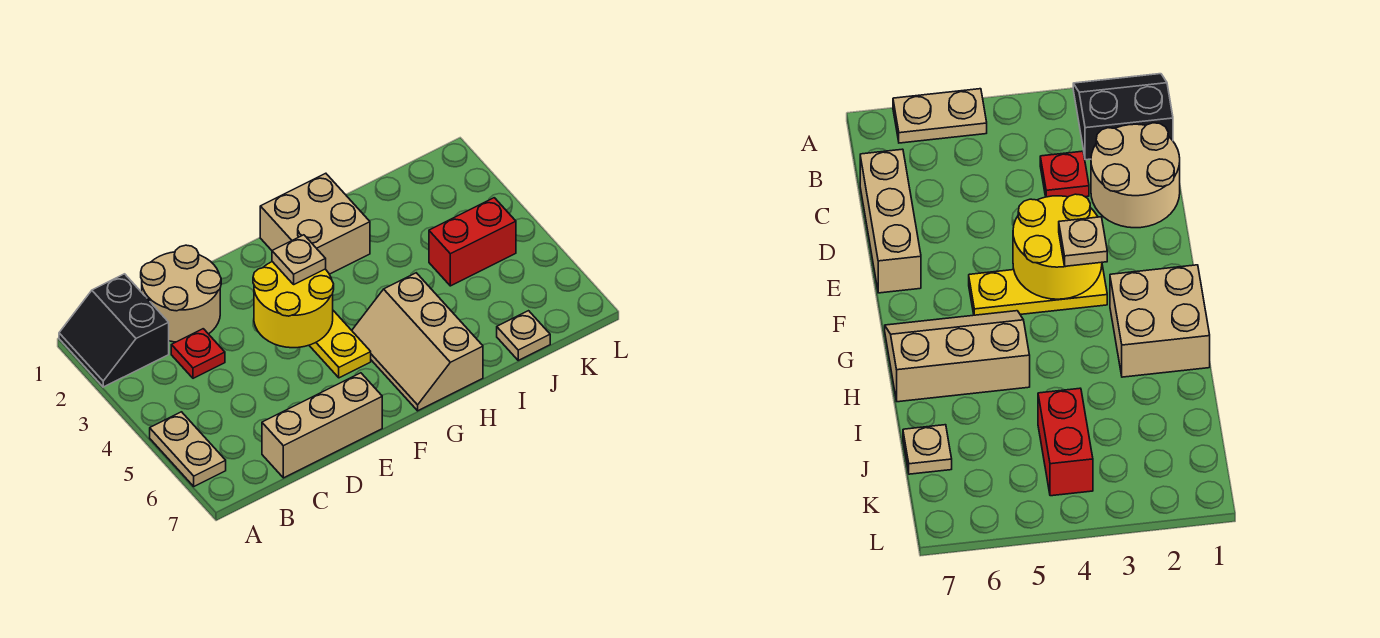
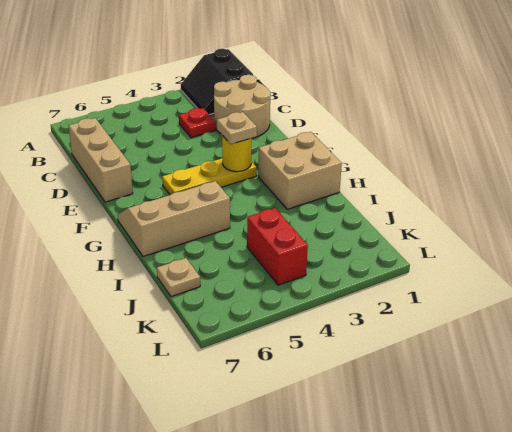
black slope A1:B2 level 1 top B -> black slope A1:B2 level 1 top 1
tan plate A5:A6 level 1 -> none
yellow round brick E3:F4 level 2 -> yellow round brick F3 level 2

